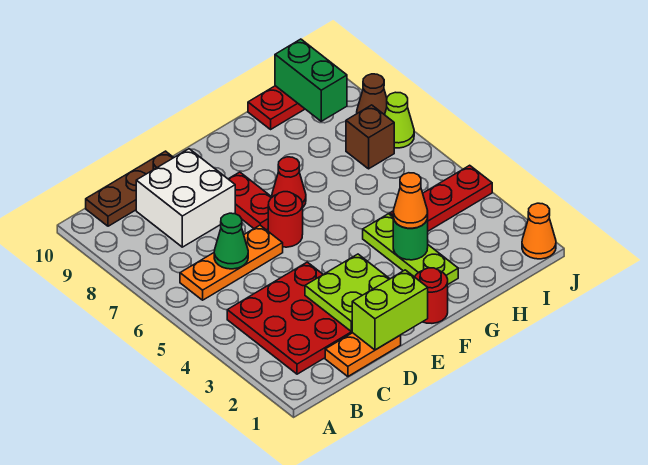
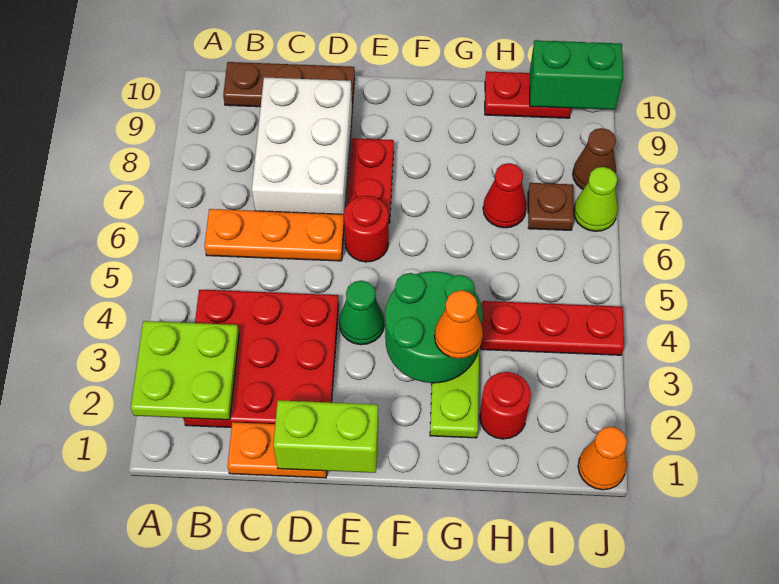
green cone C6 level 2 -> green cone E4 level 1
white brick C8:D9 level 1 -> white brick C7:D9 level 1
lime plate D2:E3 level 2 -> lime plate A2:B3 level 2
red round brick F1 level 1 -> red round brick H2 level 1
red cone F7 level 1 -> red cone H7 level 1
green round brick G3 level 2 -> green round brick F3:G4 level 2
brown brick I7 level 1 -> brown plate I7 level 1
green brick I9:I10 level 2 -> green brick I10:J10 level 2

